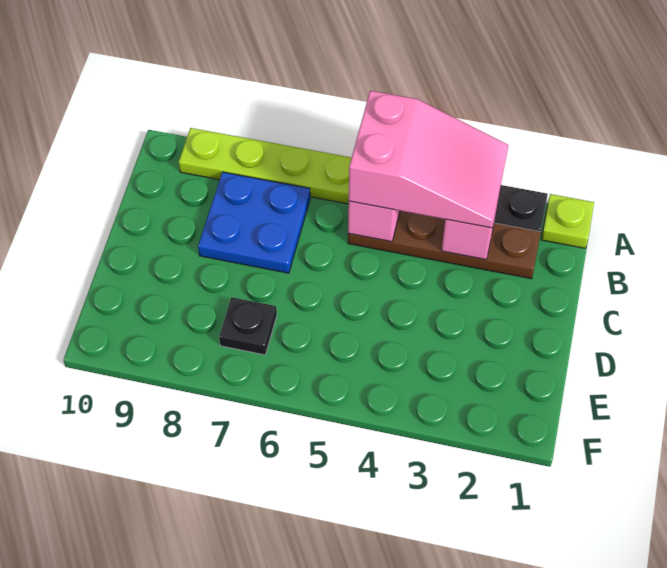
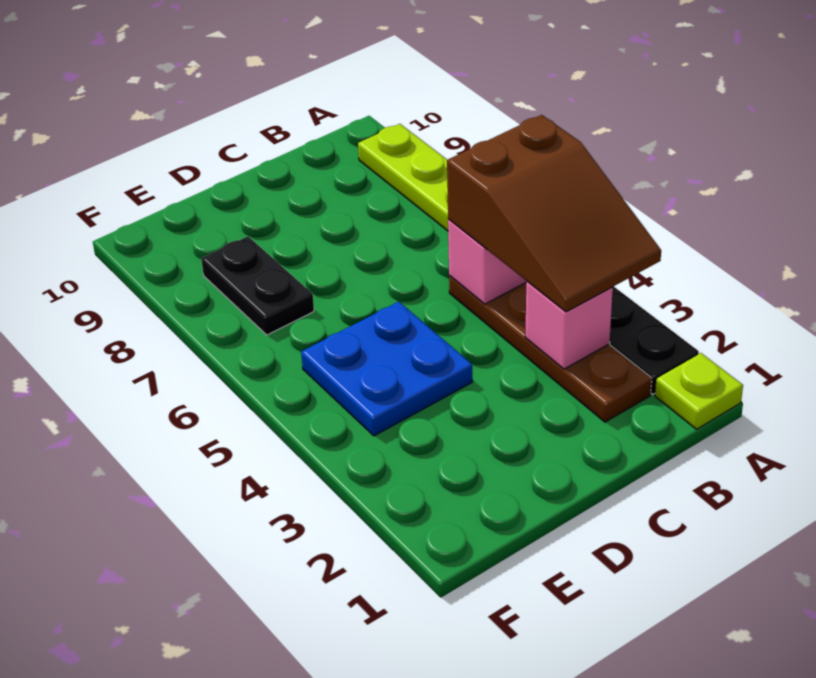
pink slope A3:B5 level 3 top 5 -> brown slope A3:B5 level 3 top 5
blue plate B7:C8 level 1 -> blue plate D4:E5 level 1
black plate E7 level 1 -> black plate E7:E8 level 1

